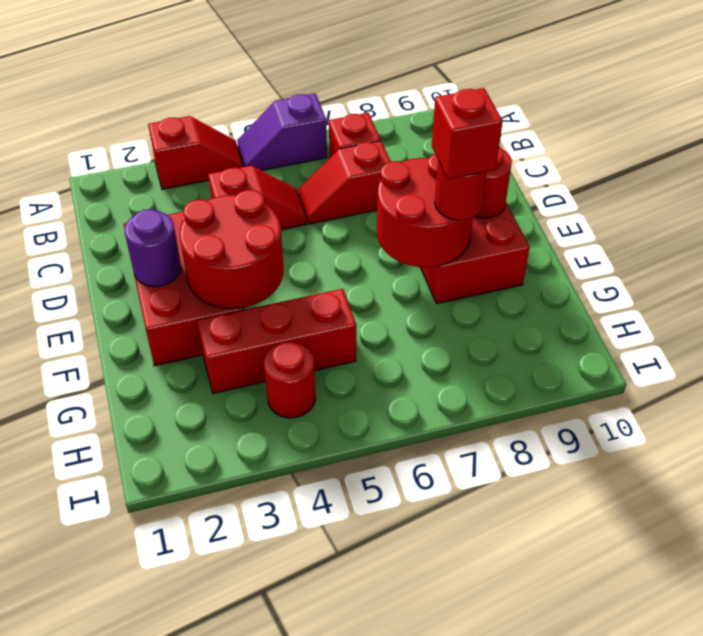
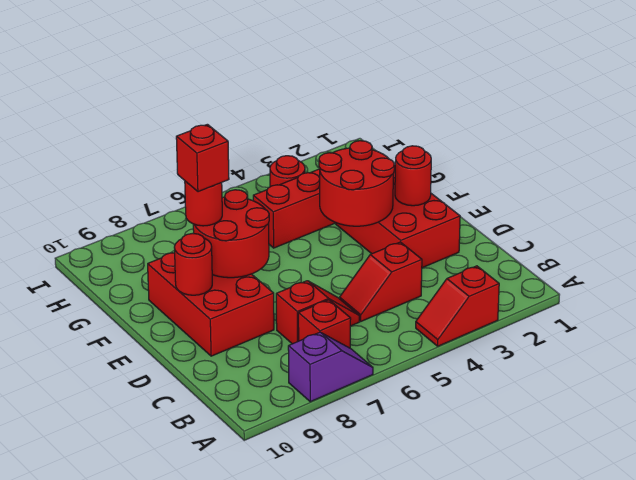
purple slope A5:A6 level 1 top 6 -> purple slope A7:A8 level 1 top 8
purple round brick E2 level 2 -> red round brick E2 level 2

